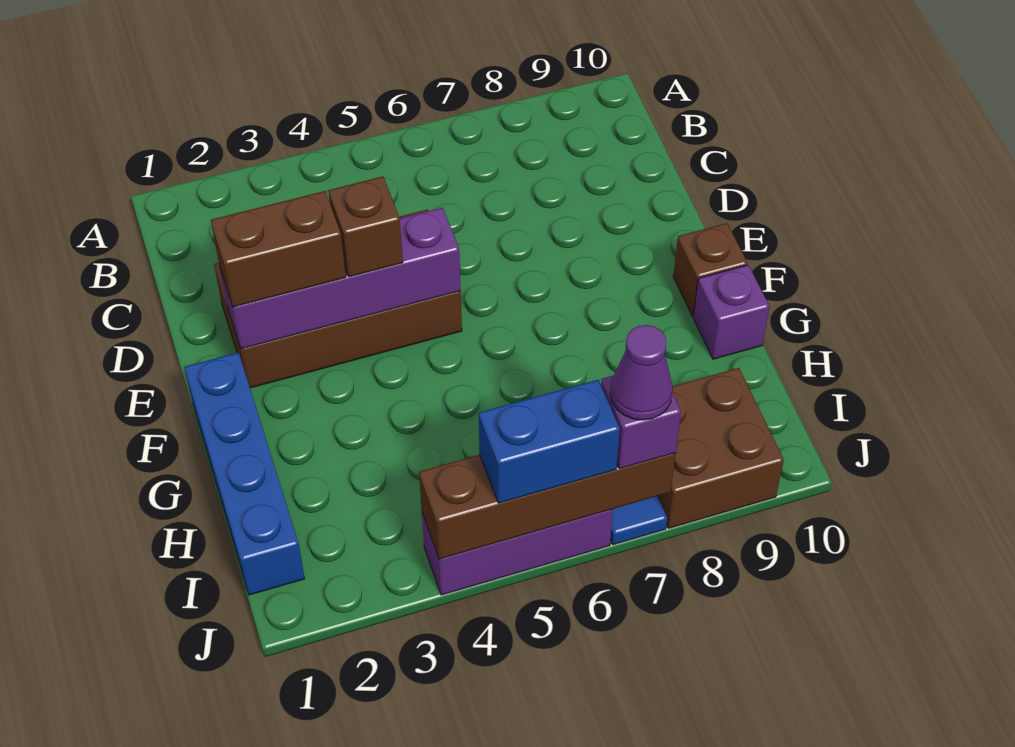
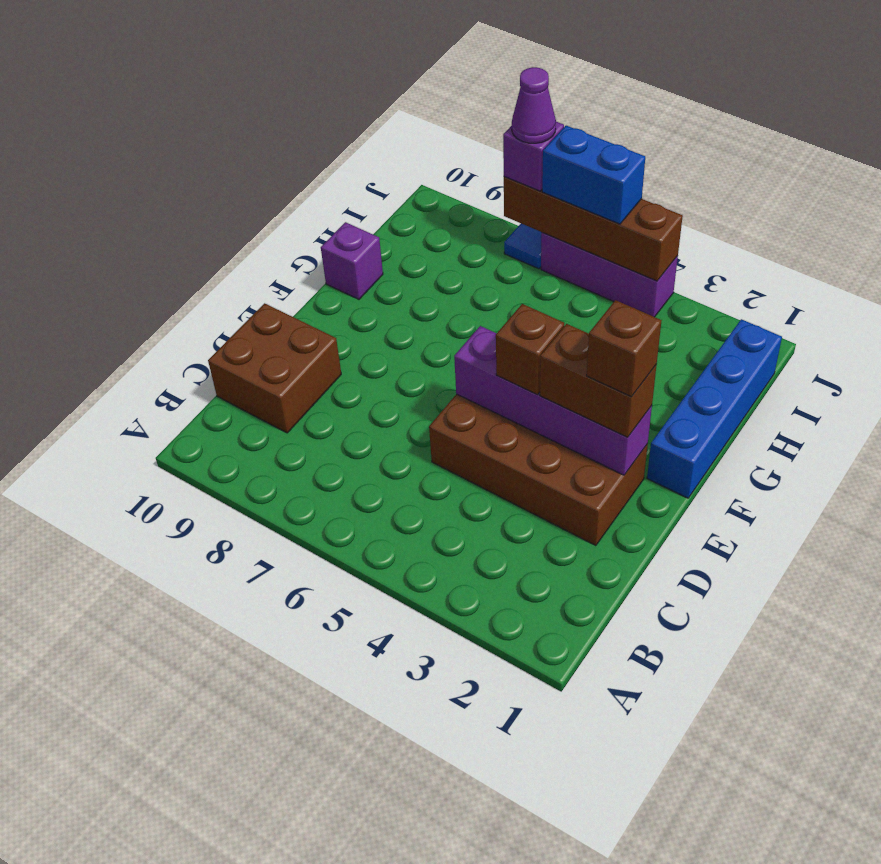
brown brick F10 level 1 -> brown brick E2 level 4
brown brick I8:J9 level 1 -> brown brick C9:D10 level 1

